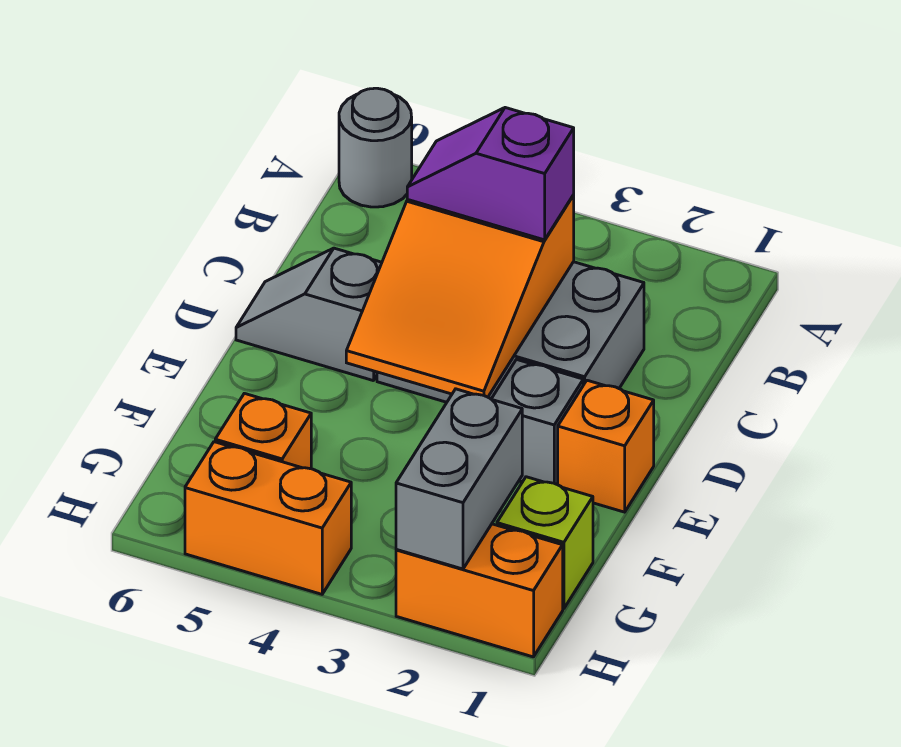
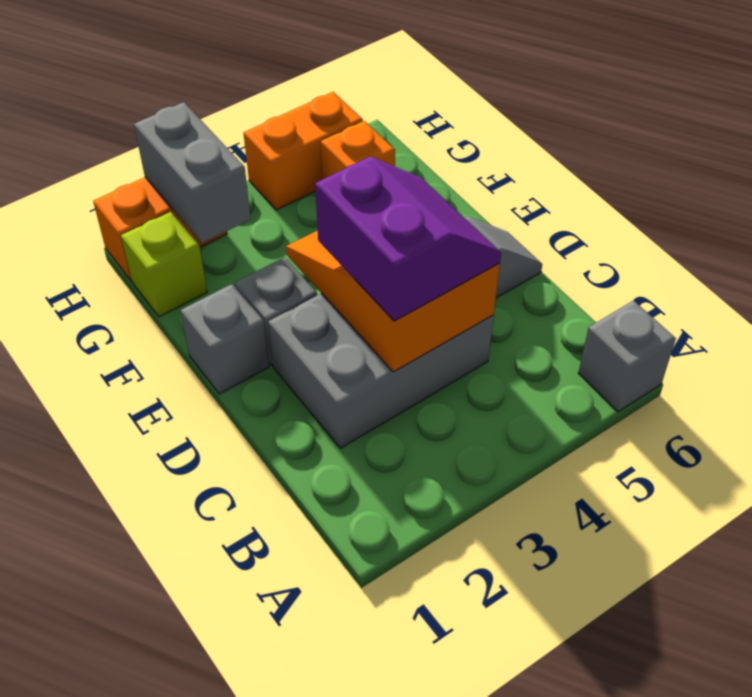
grey round brick A6 level 1 -> grey brick A6 level 1
purple slope C3:C4 level 3 top 3 -> purple slope C3:D4 level 3 top 3
orange brick E1 level 1 -> grey brick E1 level 1

